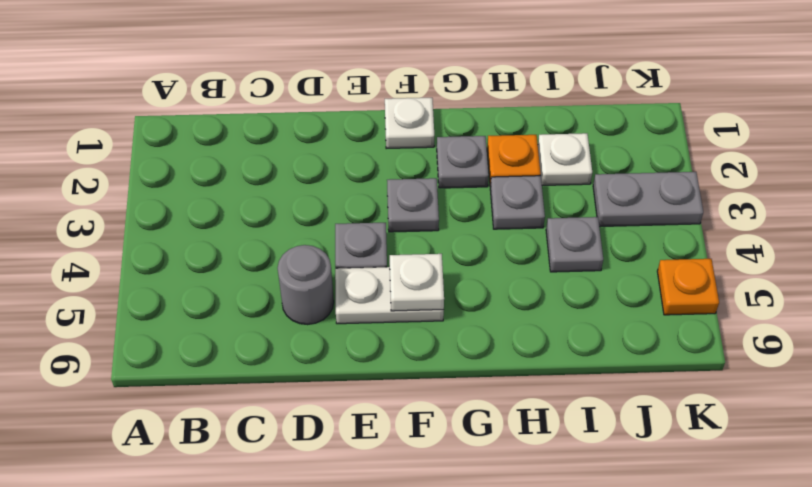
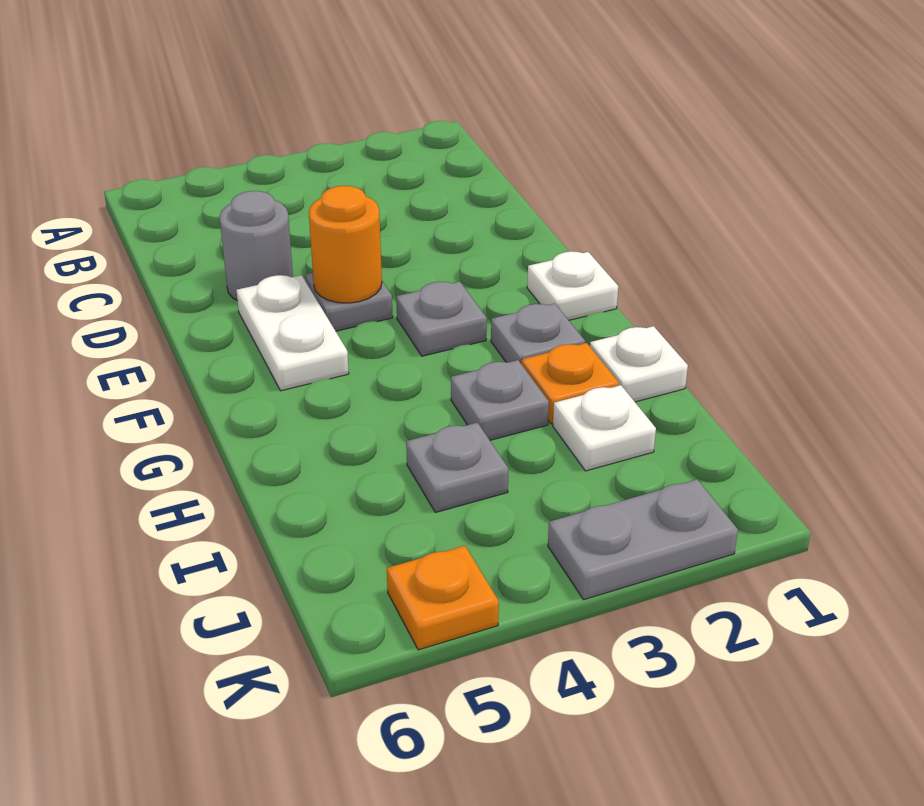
none -> orange round brick E4 level 2
white plate F5 level 2 -> white plate H1 level 1
grey plate J3:K3 level 1 -> grey plate K2:K3 level 1

